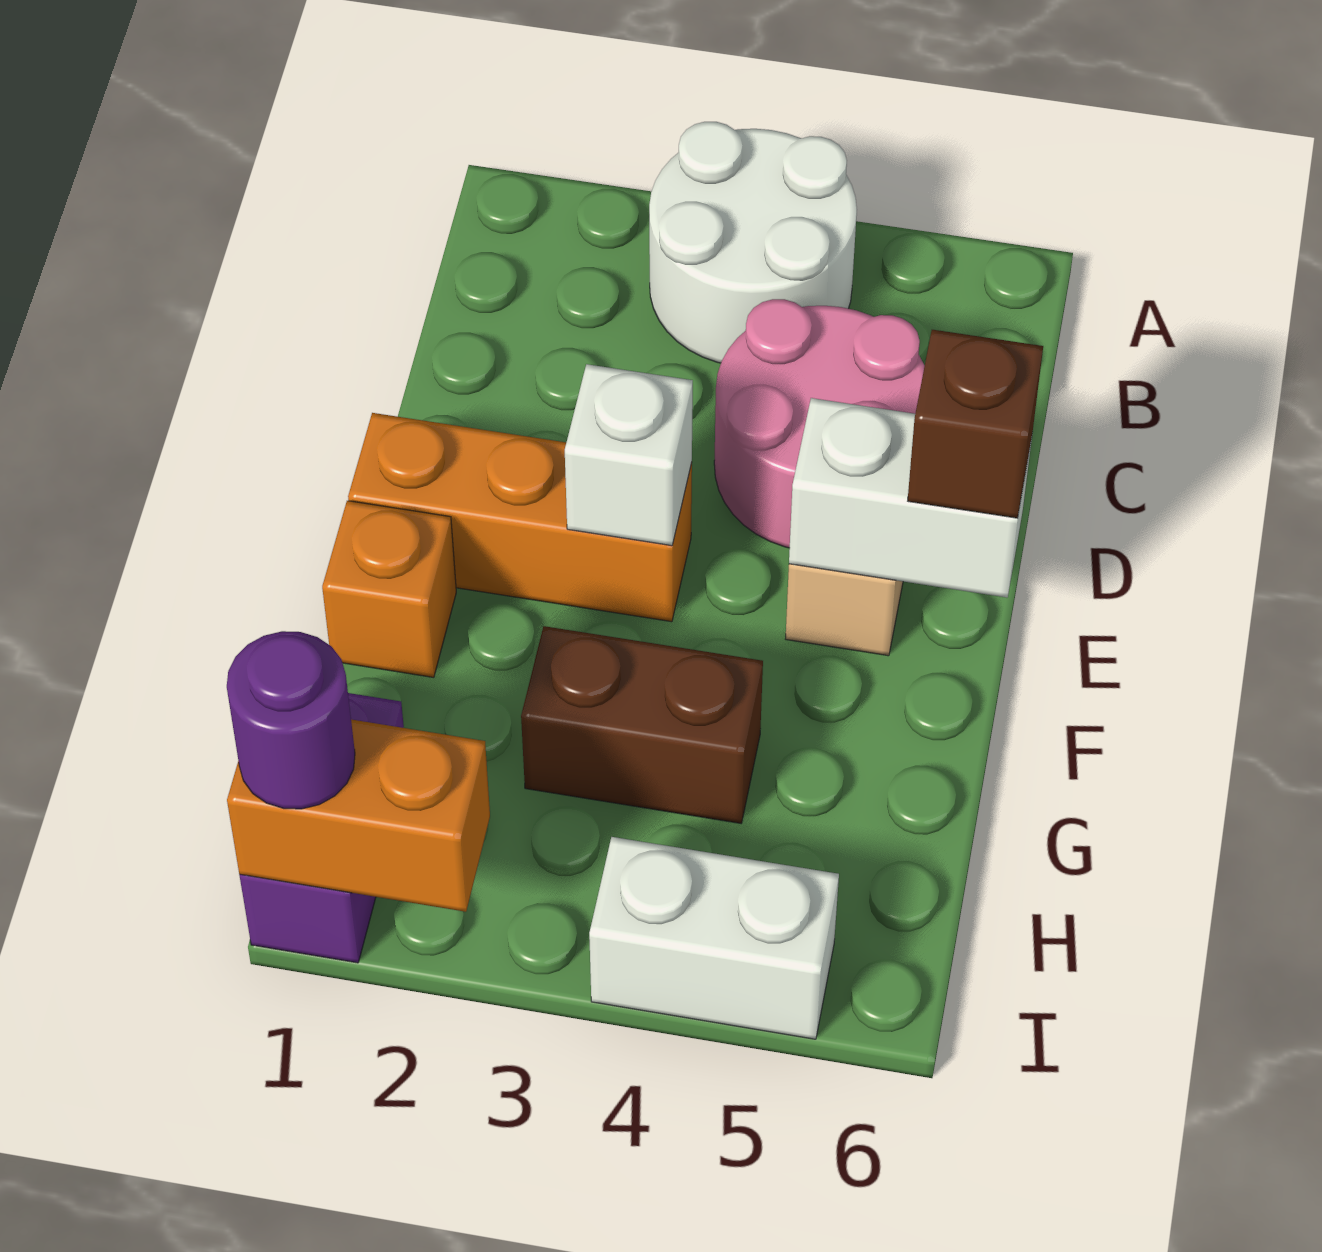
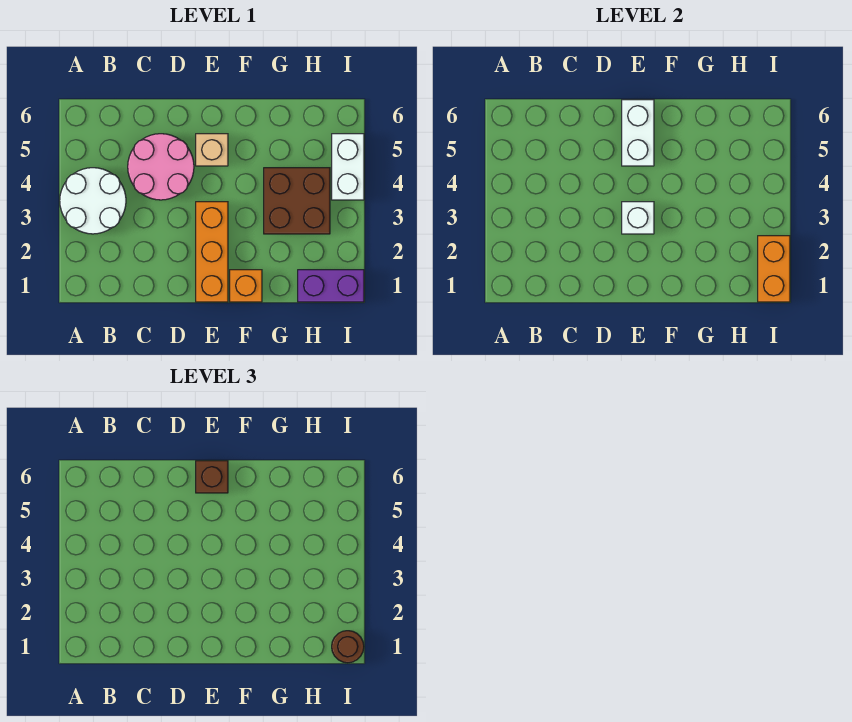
brown brick G3:G4 level 1 -> brown brick G3:H4 level 1
purple round brick I1 level 3 -> brown round brick I1 level 3

